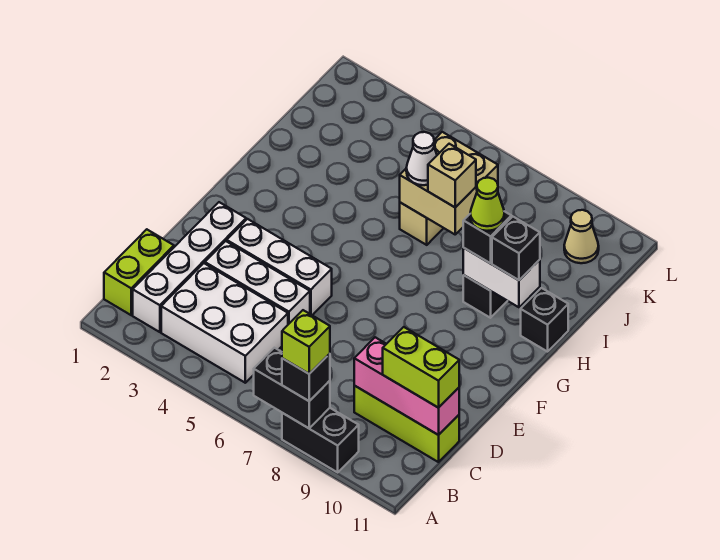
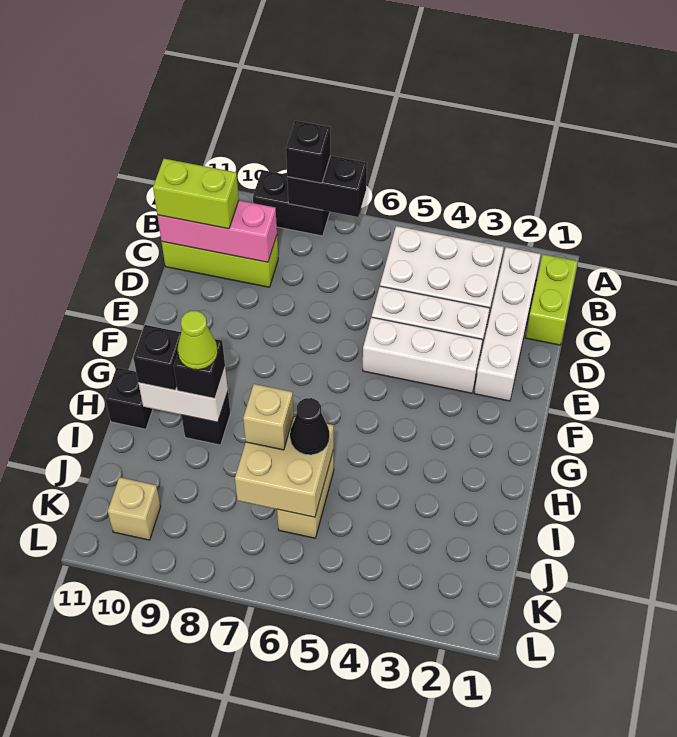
lime brick A8 level 4 -> none
white cone I6 level 3 -> black cone I6 level 3
tan cone K10 level 1 -> tan brick K10 level 1

